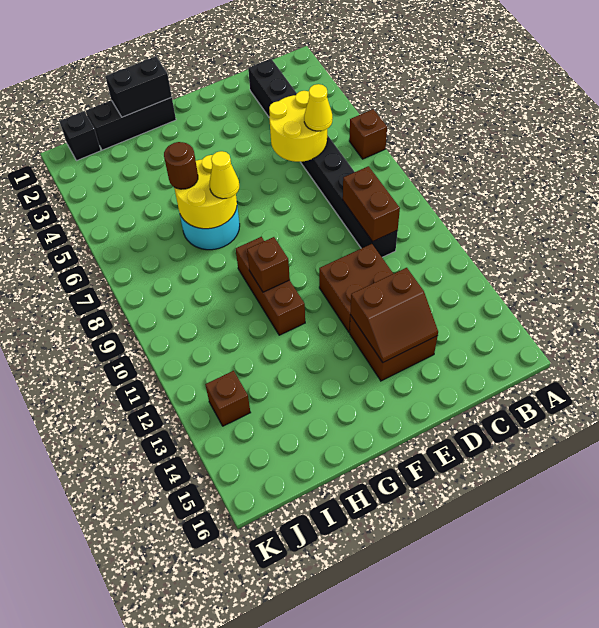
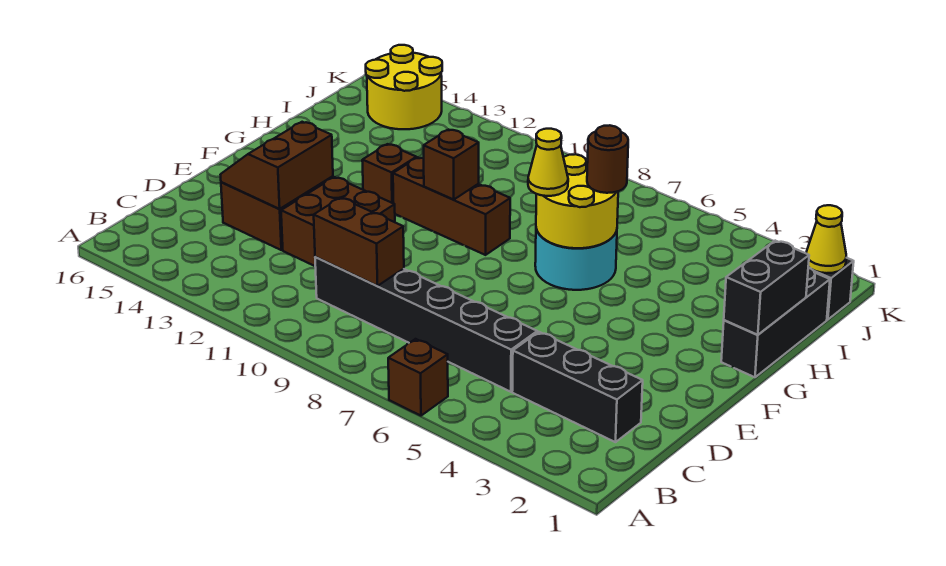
yellow round brick C5:D6 level 2 -> yellow round brick J14:K15 level 1
yellow cone C6 level 3 -> yellow cone J1 level 2
brown brick J13 level 1 -> brown brick G12 level 1

